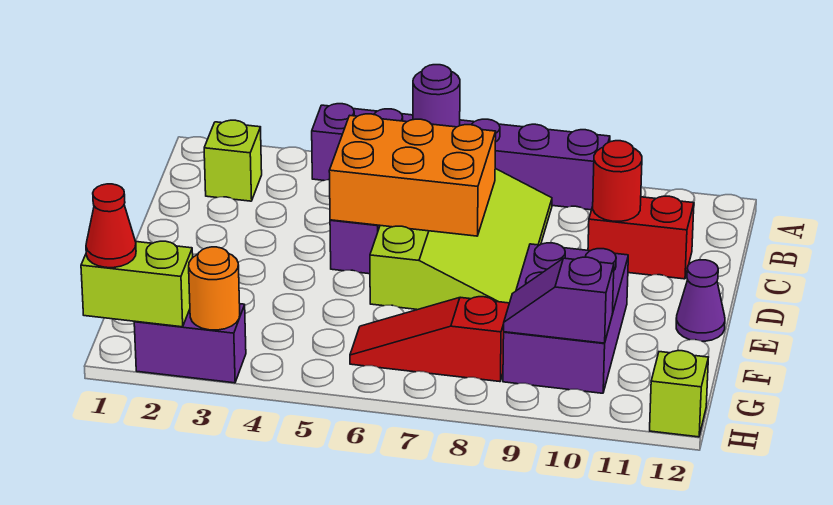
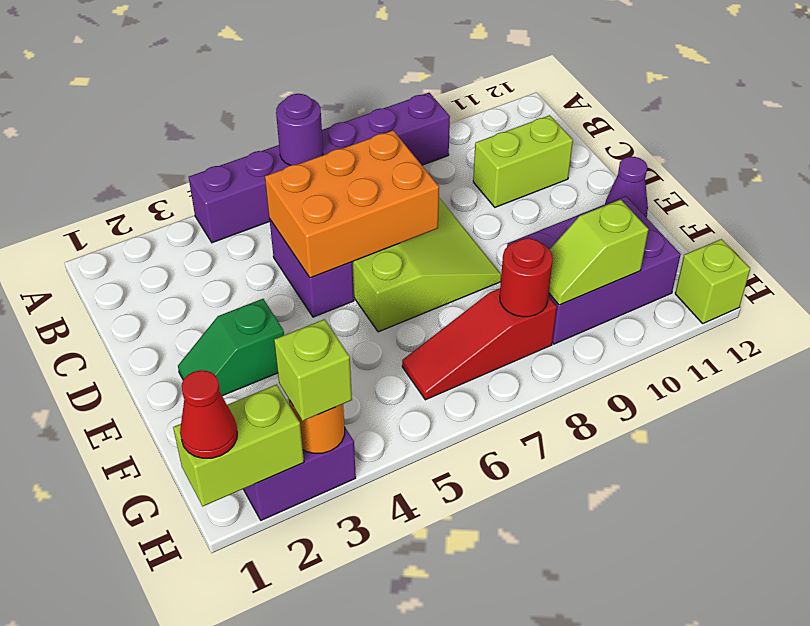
lime brick B2 level 1 -> lime brick H3 level 3
red brick C10:C11 level 1 -> lime brick C10:C11 level 1
red round brick C10 level 2 -> red round brick G8 level 2
none -> green slope E2:E3 level 1 top 3
purple brick E9:G10 level 1 -> purple brick F9:G11 level 1
purple slope G9:G10 level 2 top 10 -> lime slope G9:G10 level 2 top 10

